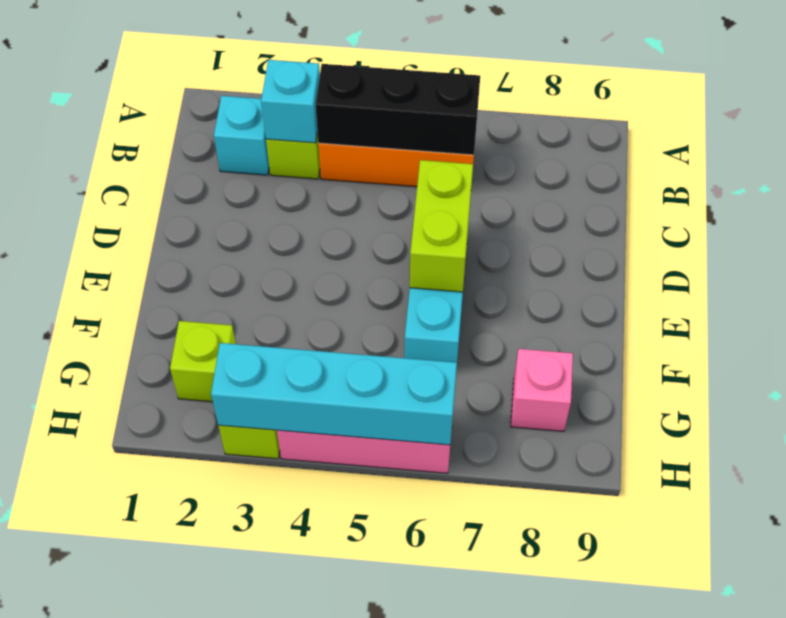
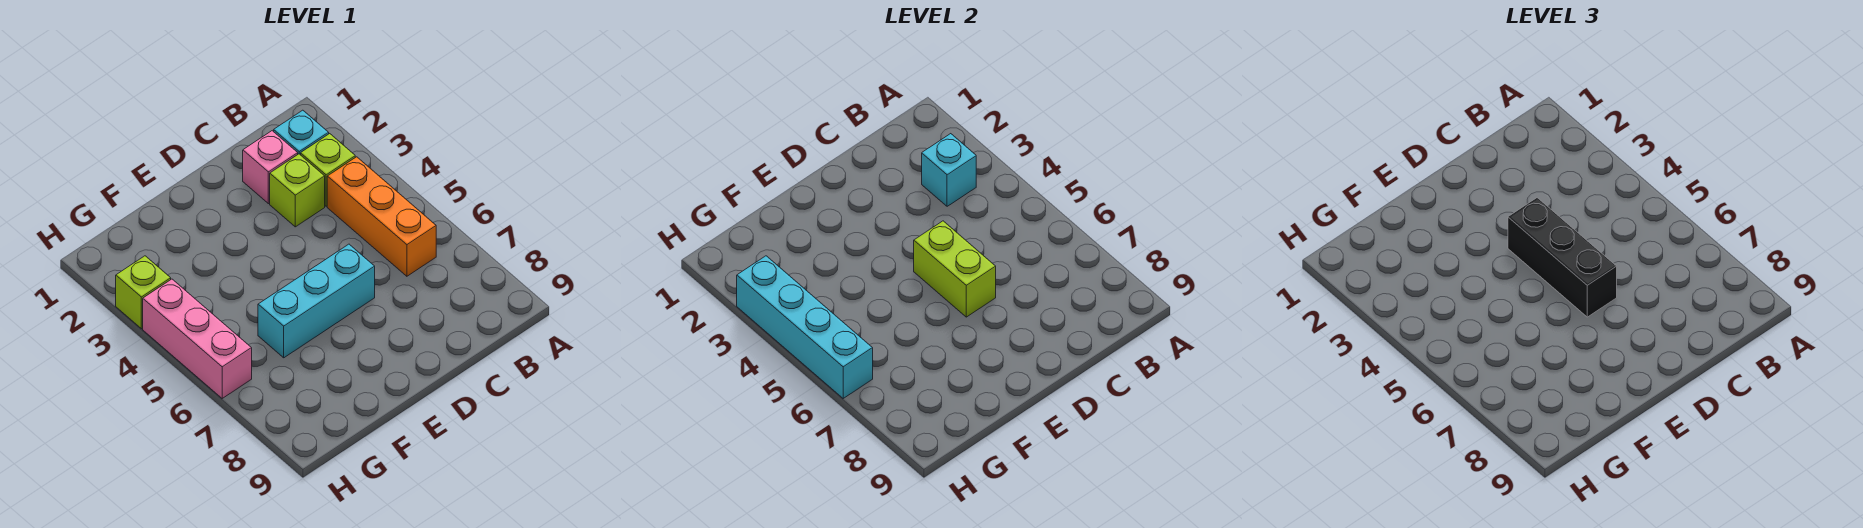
black brick B4:B6 level 2 -> black brick D4:D6 level 3
lime brick D6:E6 level 2 -> lime brick D5:D6 level 2
lime brick G2 level 1 -> lime brick C3 level 1
pink brick G8 level 1 -> pink brick C2 level 1

